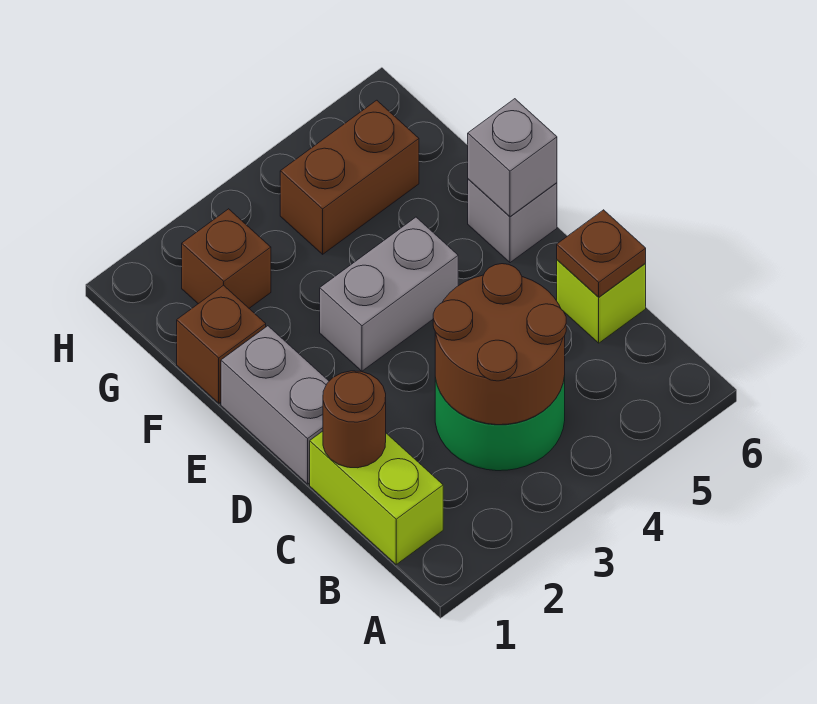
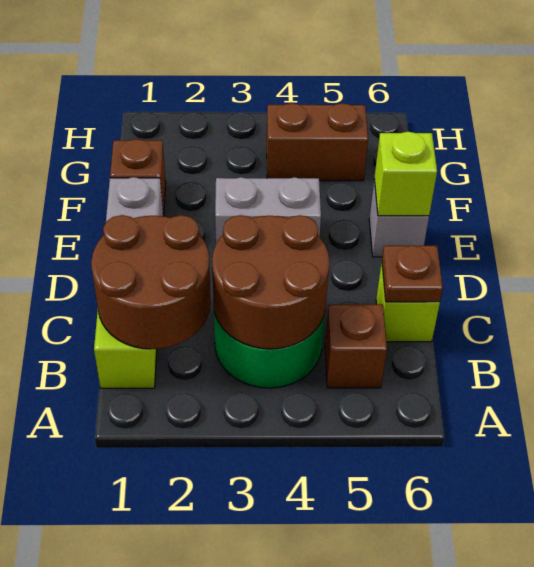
brown round brick C1 level 2 -> brown round brick B1:C2 level 2
grey brick E6 level 2 -> lime brick E6 level 2
brown brick G2 level 1 -> brown brick B5 level 1

